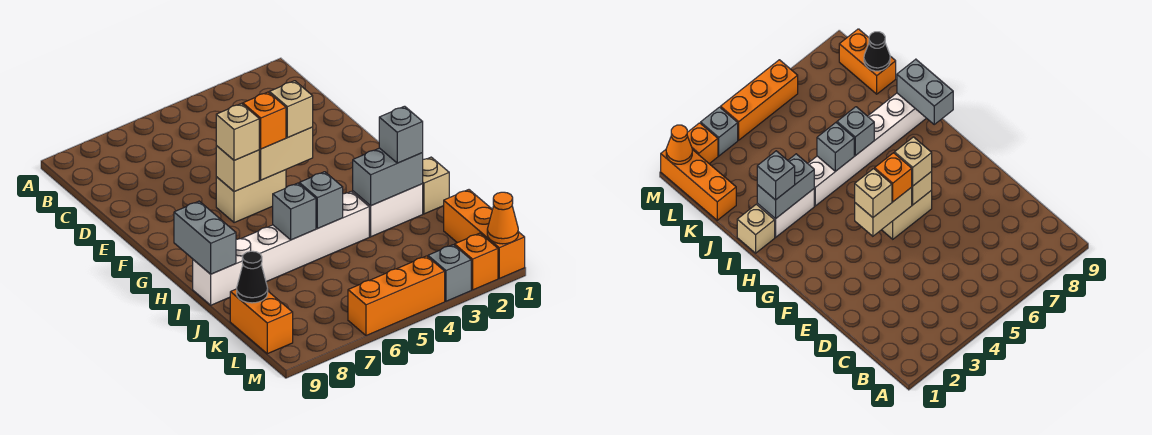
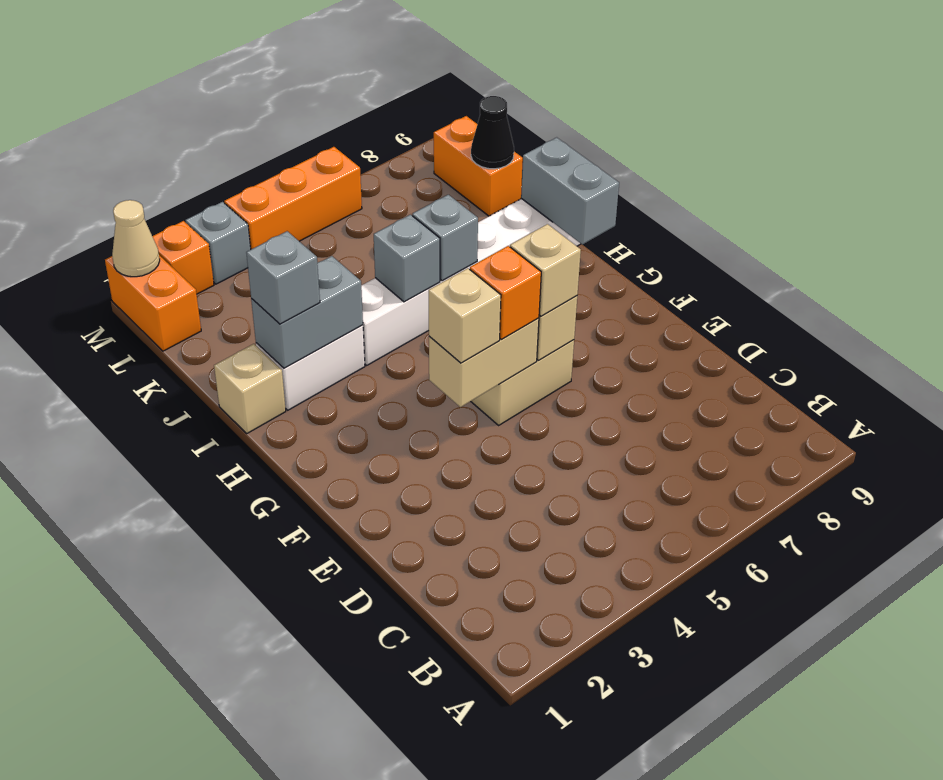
orange brick K1:M1 level 1 -> orange brick L1:M1 level 1
orange cone M1 level 2 -> tan cone M1 level 2

